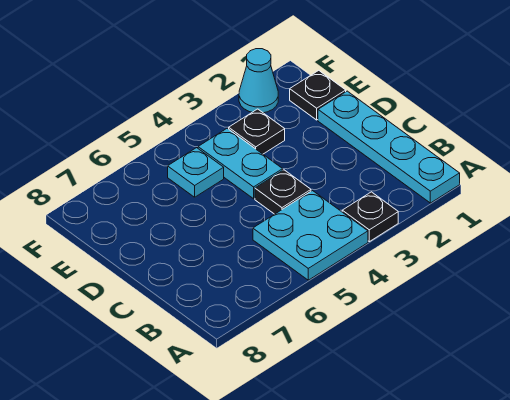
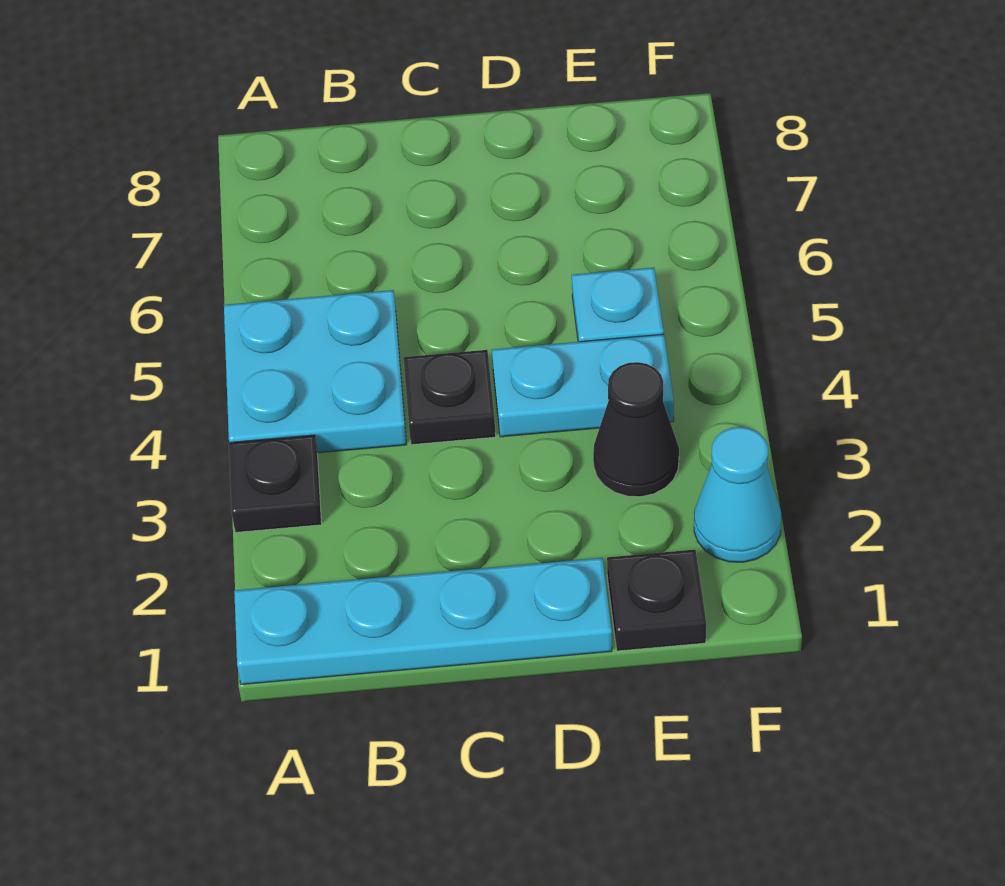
black plate E3 level 1 -> black cone E3 level 1

